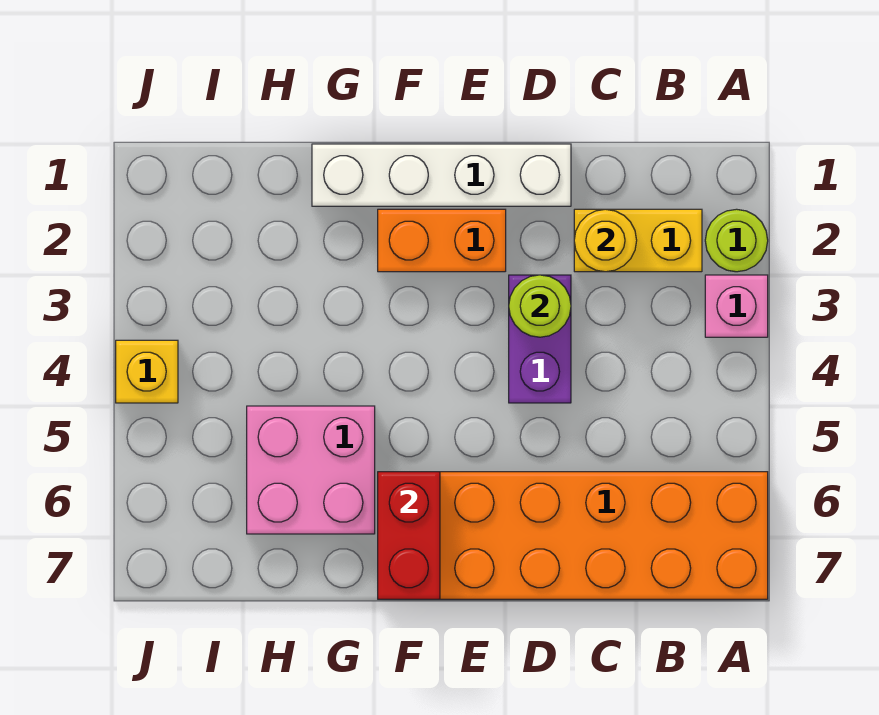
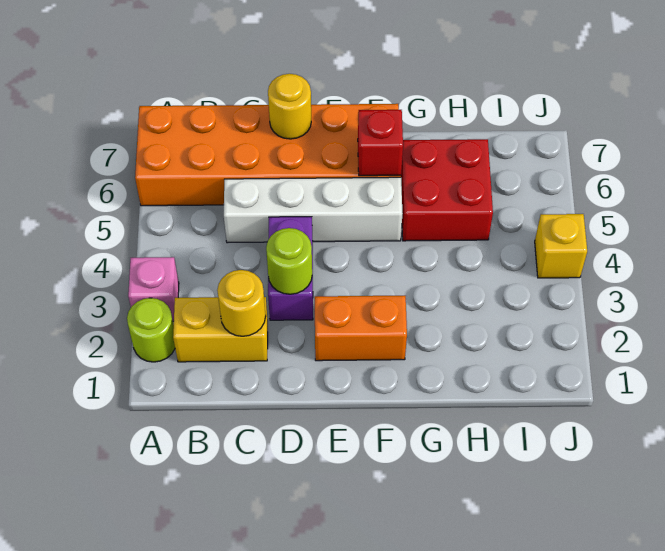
white brick D1:G1 level 1 -> white brick C5:F5 level 1
none -> yellow round brick D7 level 2
red brick F6:F7 level 2 -> red brick F6 level 2
pink brick G5:H6 level 1 -> red brick G5:H6 level 1

